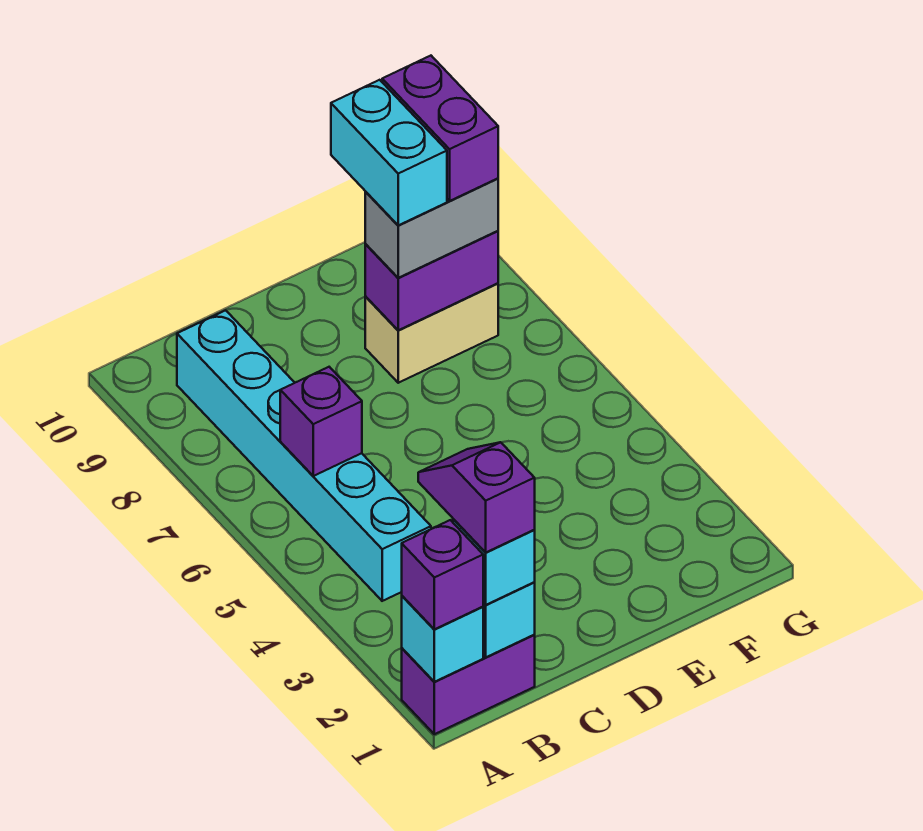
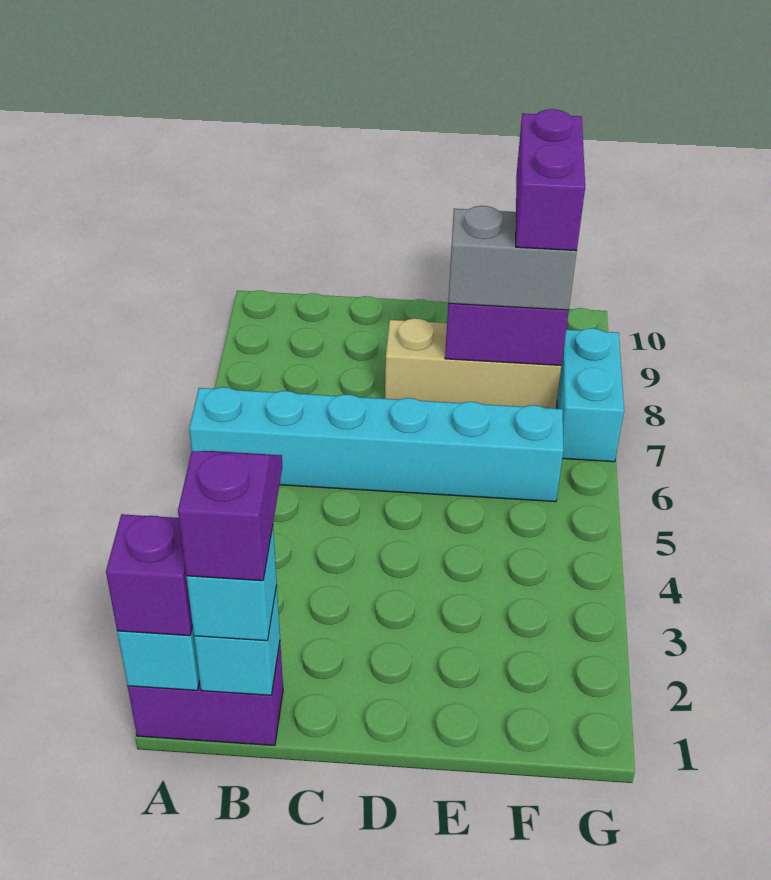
cyan brick B4:B9 level 1 -> cyan brick A6:F6 level 1
purple brick B6 level 2 -> none
tan brick E8:F8 level 1 -> tan brick D8:F8 level 1
cyan brick E8:E9 level 4 -> cyan brick G7:G8 level 1

